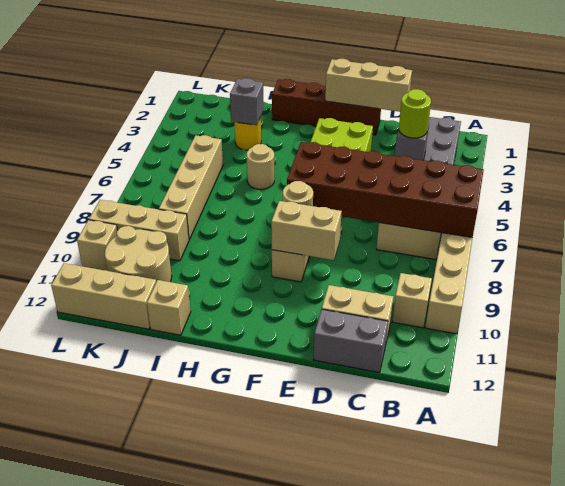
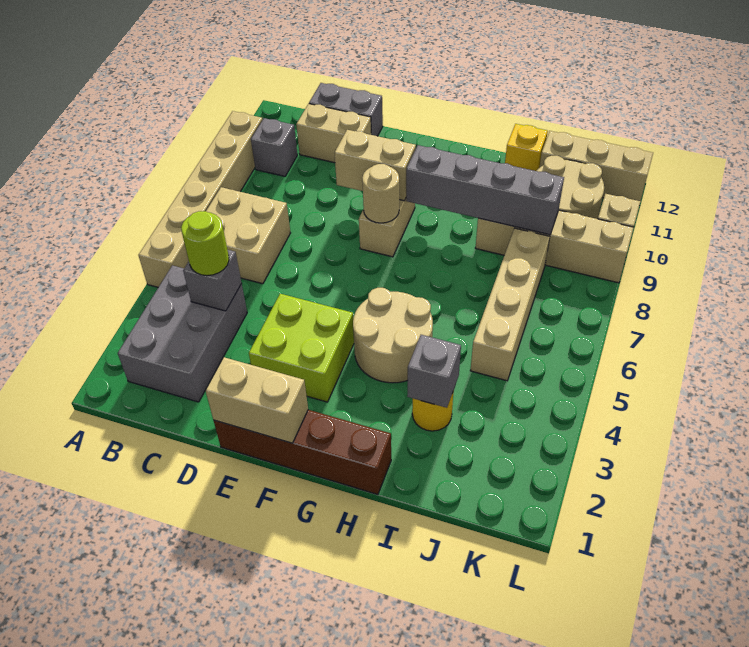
brown brick A6:F7 level 2 -> none
tan brick B10 level 1 -> grey brick B10 level 1
tan brick D1:F1 level 2 -> tan brick E1:F1 level 2
none -> grey brick G9:J9 level 2
tan round brick H5 level 1 -> tan round brick G4:H5 level 1
tan brick I12 level 1 -> yellow brick I12 level 1
tan brick J9:L9 level 1 -> tan brick I9:L9 level 1

